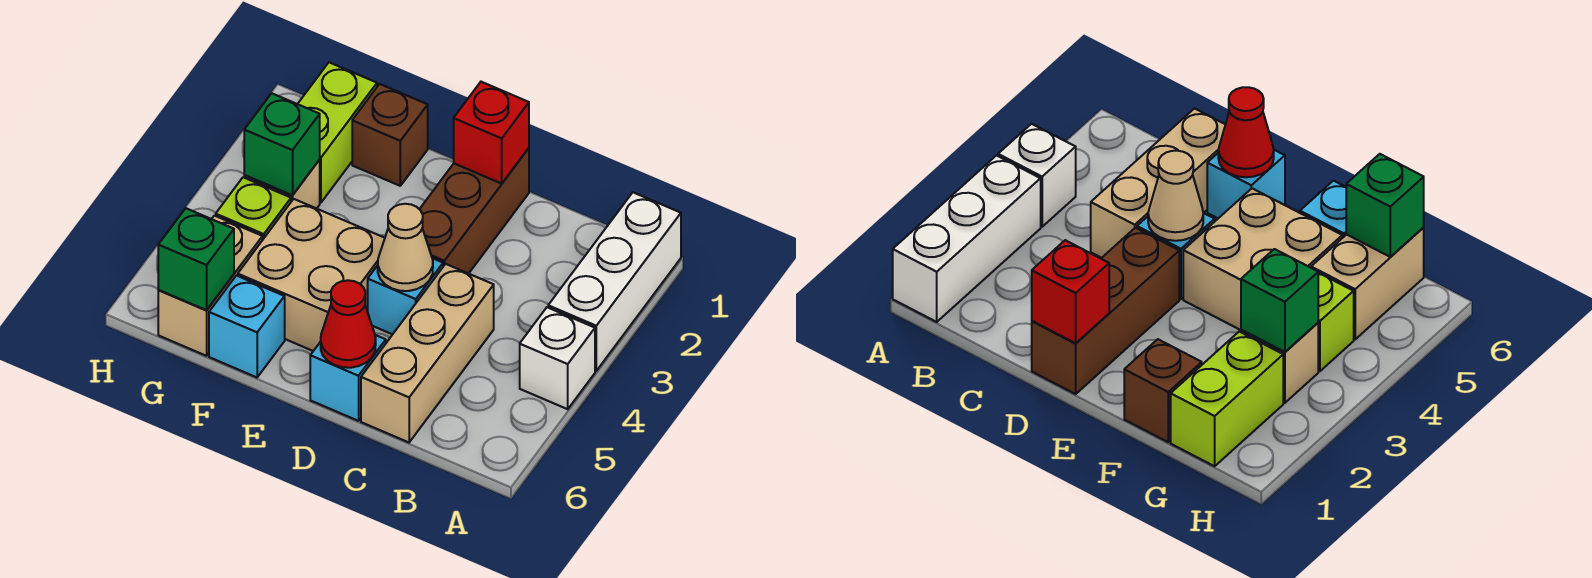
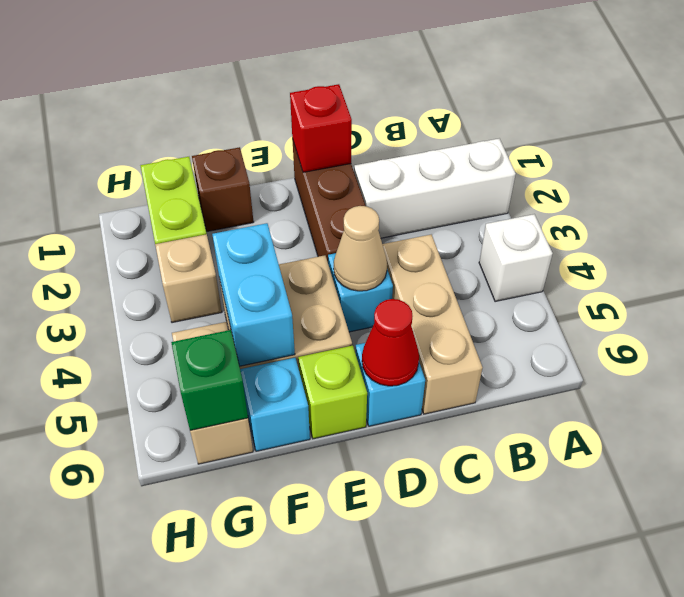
white brick A1:A3 level 1 -> white brick A2:C2 level 1
none -> cyan brick F4:F5 level 2
green brick G3 level 2 -> none
lime brick G4 level 1 -> lime brick E6 level 1

